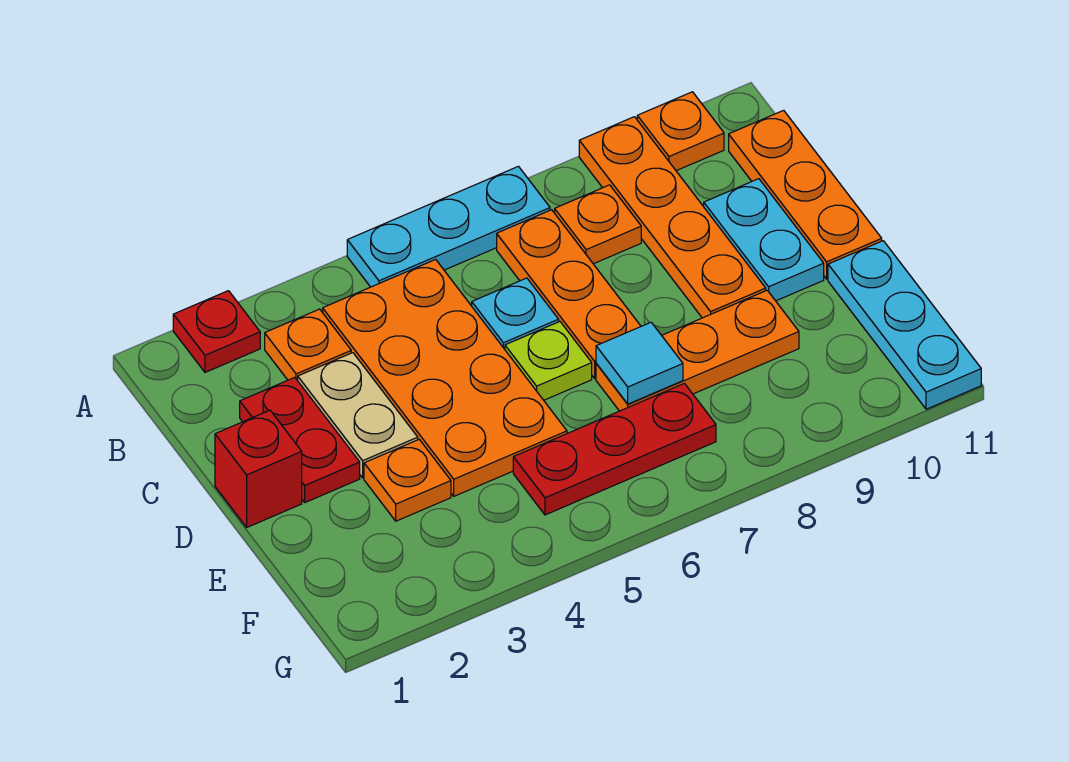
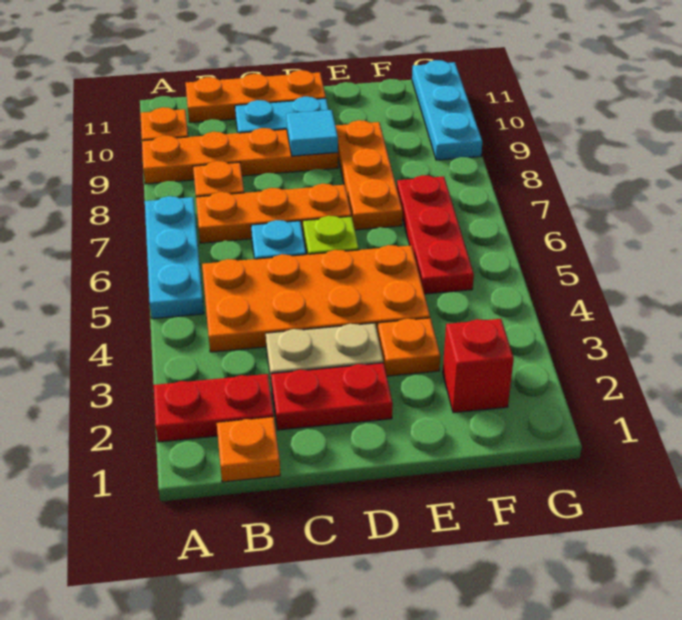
red plate A2 level 1 -> red plate A2:B2 level 1
orange plate B3 level 1 -> orange plate B1 level 1
red brick D1 level 1 -> red brick F2 level 1
cyan tile E7 level 2 -> cyan tile D9 level 2
cyan plate E11:G11 level 1 -> cyan plate G9:G11 level 1

